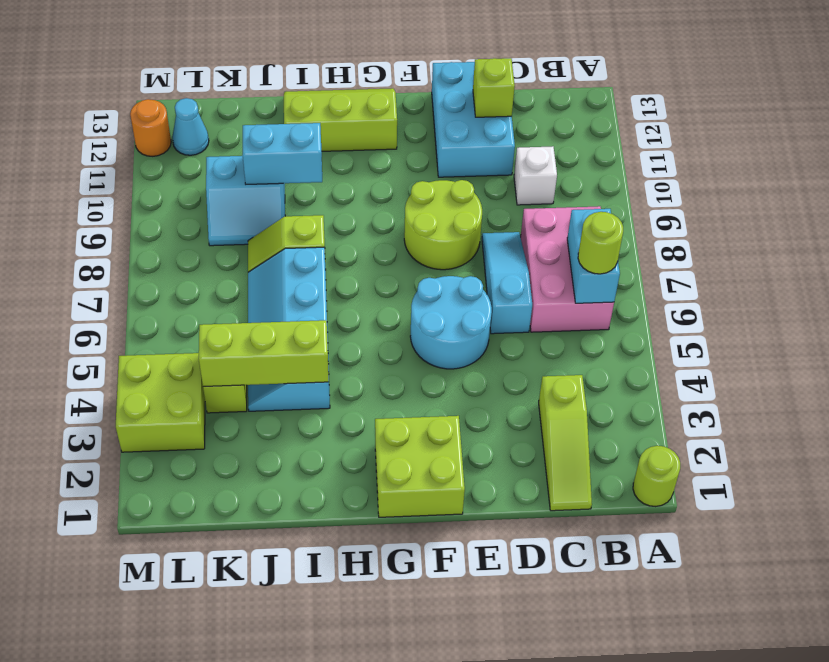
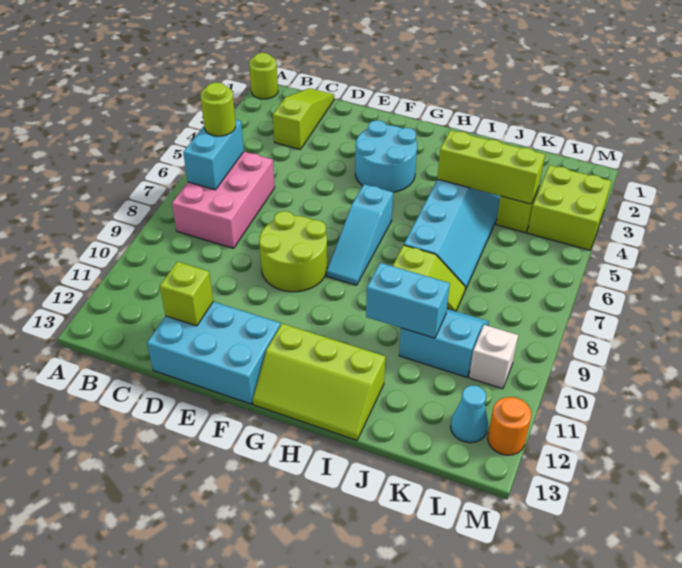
white brick C10 level 1 -> white brick L10 level 1
cyan slope D6:D8 level 1 top 6 -> cyan slope G6:G8 level 1 top 6
cyan brick D11:E13 level 1 -> cyan brick D12:F13 level 1
cyan round brick E5:F6 level 1 -> cyan round brick F3:G4 level 1
lime brick F1:G2 level 1 -> none

